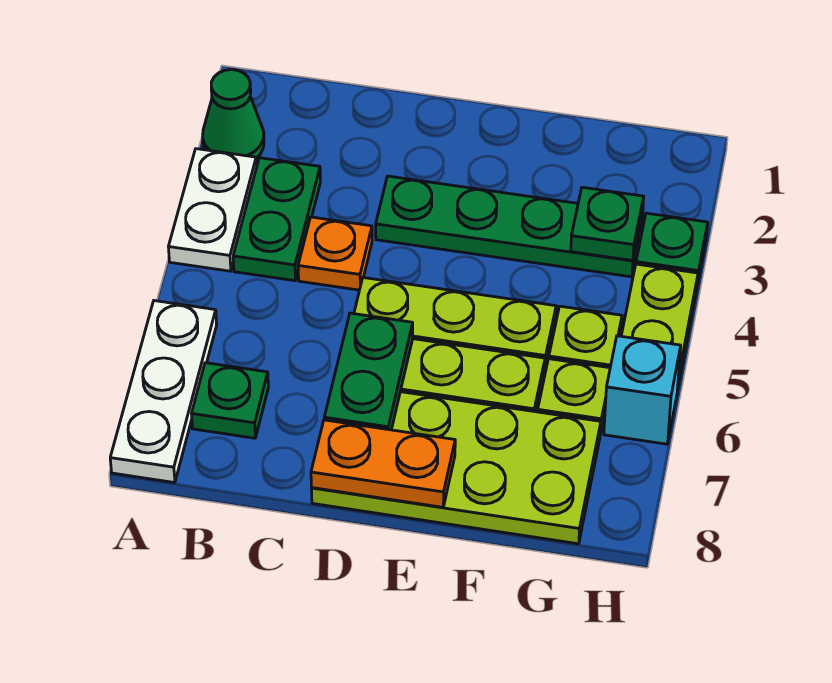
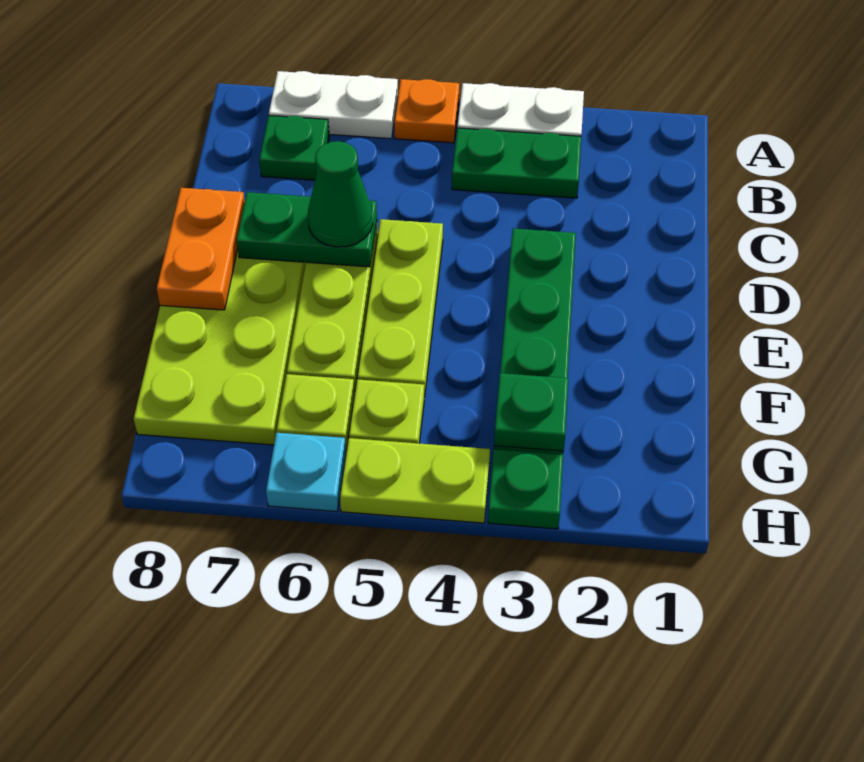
green cone A2 level 1 -> green cone D6 level 3
white plate A6:A8 level 1 -> white plate A6:A7 level 1
orange plate C4 level 1 -> orange plate A5 level 1
cyan brick H6 level 1 -> cyan plate H6 level 1

